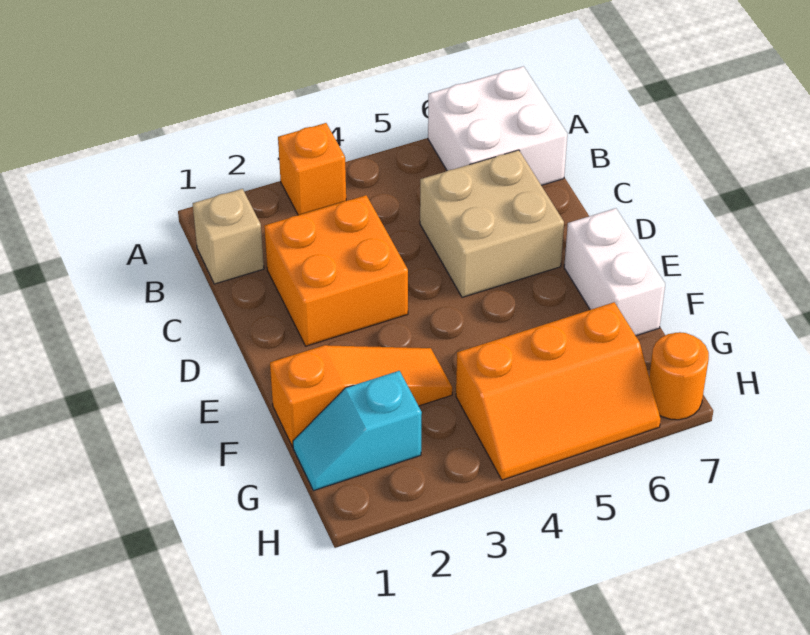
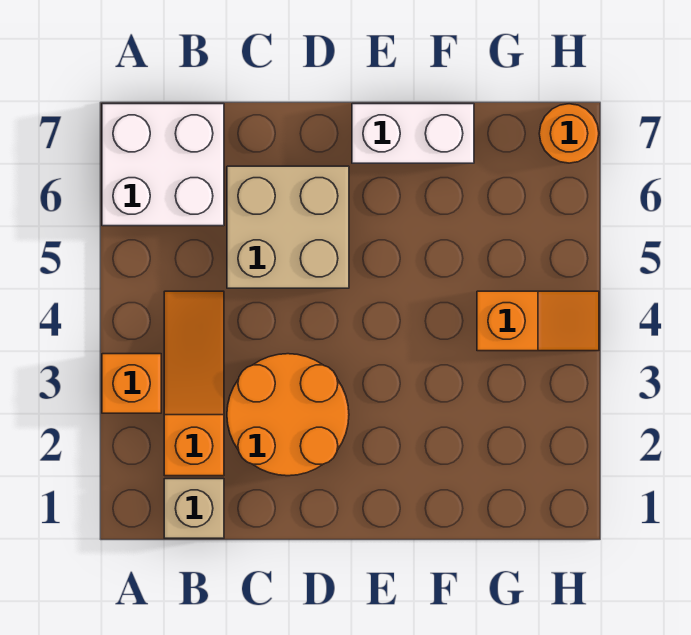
orange brick C2:D3 level 1 -> orange round brick C2:D3 level 1
orange slope F1:F3 level 1 top 1 -> orange slope B2:B4 level 1 top 2
cyan slope G1:G2 level 1 top 2 -> none
orange slope G4:H6 level 1 top G -> orange slope G4:H4 level 1 top G

